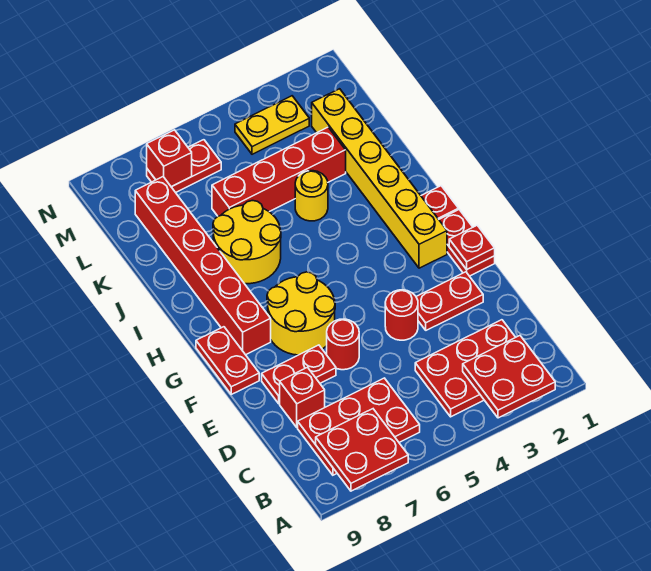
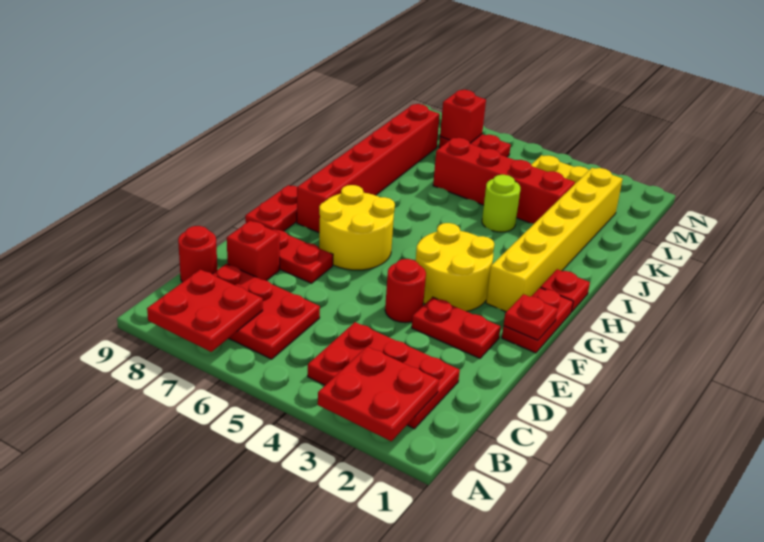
red round brick E6 level 1 -> red round brick C9 level 1
yellow round brick I6:J7 level 1 -> yellow round brick F3:G4 level 1
yellow round brick J4 level 1 -> lime round brick J4 level 1

